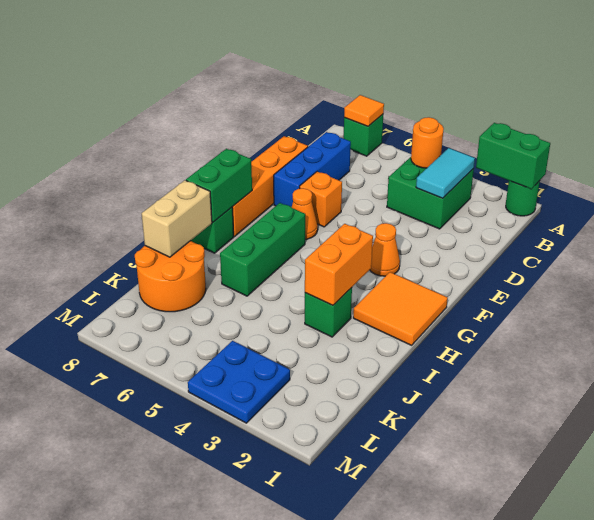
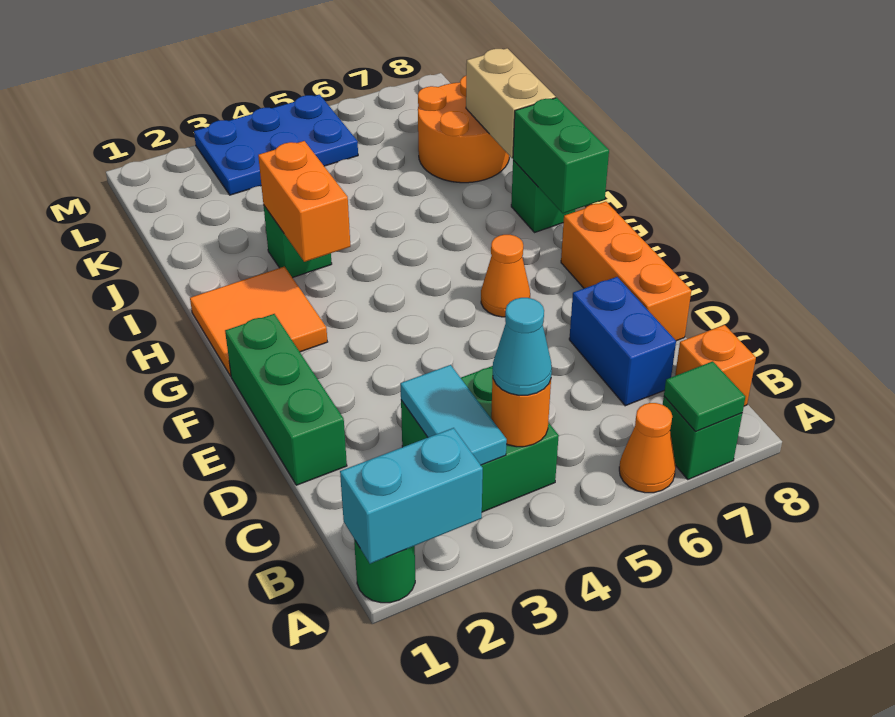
green brick A1:A2 level 2 -> cyan brick A1:A2 level 2
orange tile A7 level 2 -> green tile A7 level 2
none -> cyan cone B4 level 3
blue brick C7:E7 level 1 -> blue brick C7:D7 level 1
orange brick D8:G8 level 1 -> orange brick D8:F8 level 1
orange brick E6 level 1 -> orange brick B8 level 1
orange cone F3 level 1 -> orange cone A6 level 1
green brick G6:I6 level 1 -> green brick D1:F1 level 1
blue plate L3:M4 level 1 -> blue plate L3:M5 level 1

